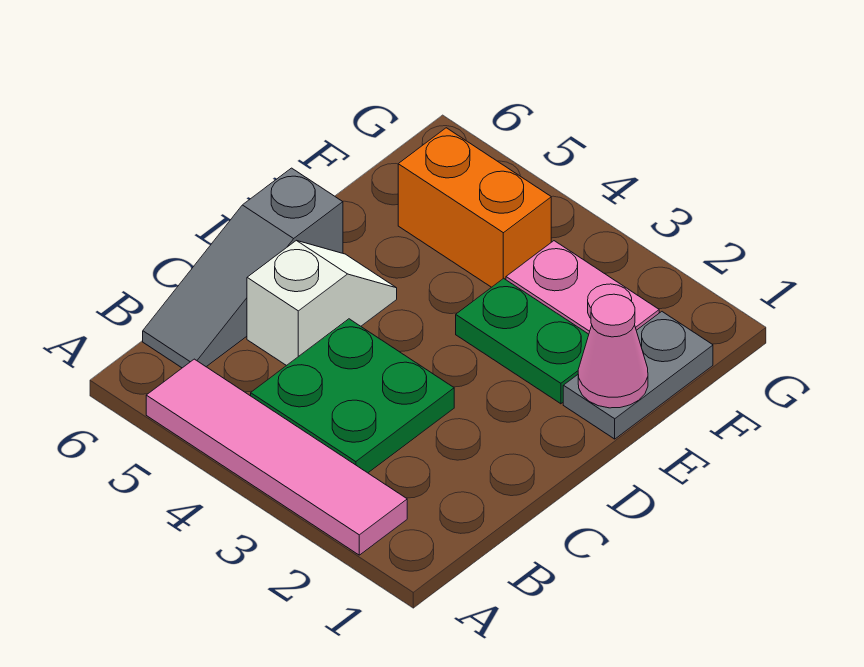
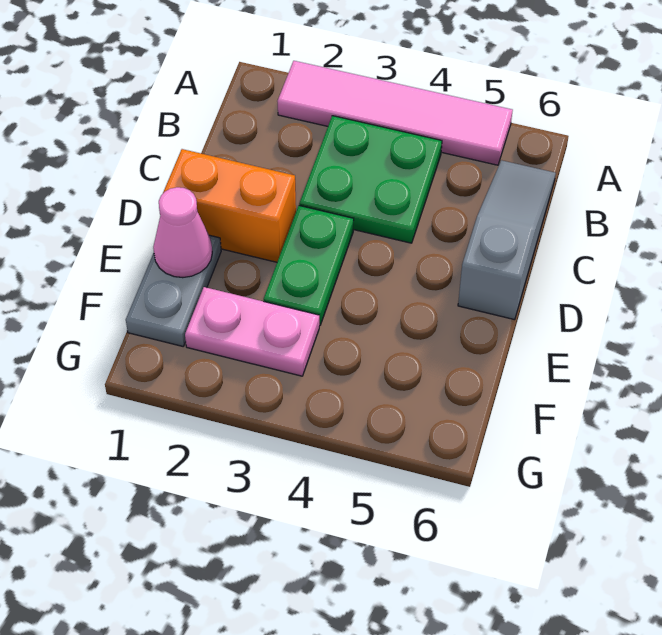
white slope C5:D5 level 1 top C -> none
green plate E2:E3 level 1 -> green plate D3:E3 level 1
orange brick F4:F5 level 1 -> orange brick D1:D2 level 1

